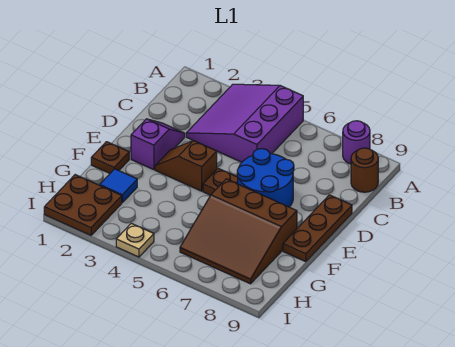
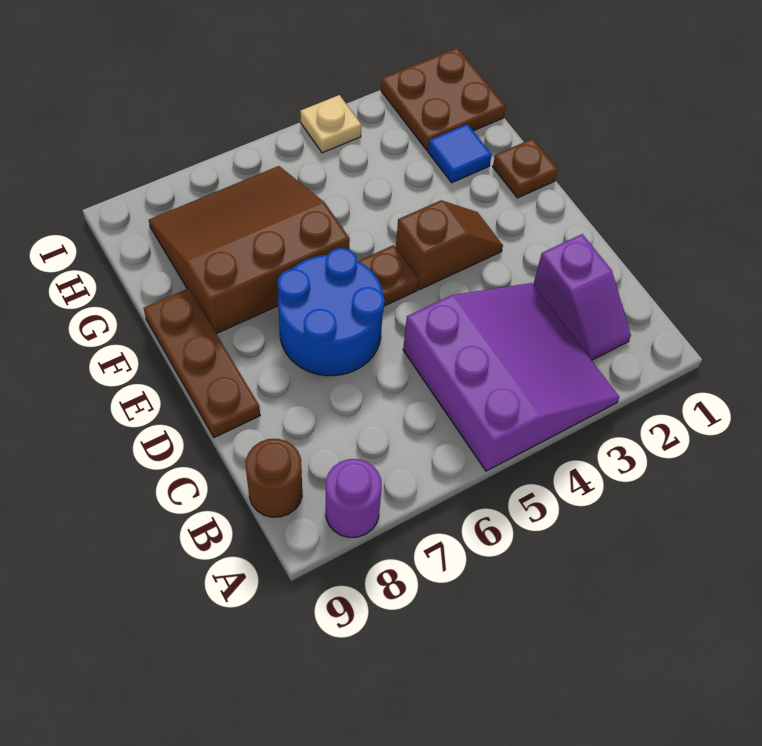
purple slope D2:E2 level 1 top E -> purple slope B2:C2 level 1 top C

